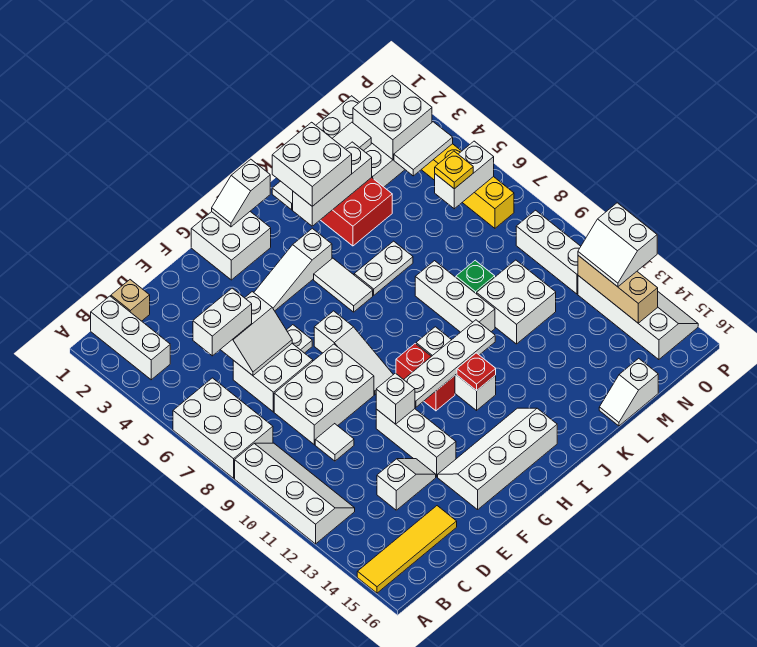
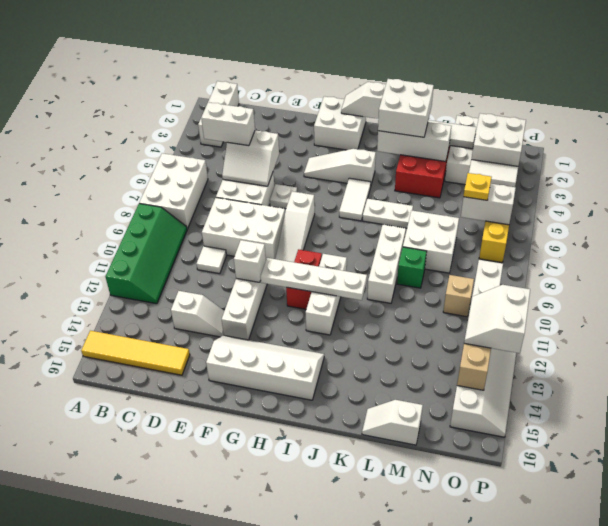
white slope A9:B12 level 1 top A -> green slope A9:B12 level 1 top A
tan brick C1 level 1 -> tan brick N10 level 1
red plate I12 level 2 -> none
white brick L10:M11 level 1 -> white brick L7:M8 level 1

